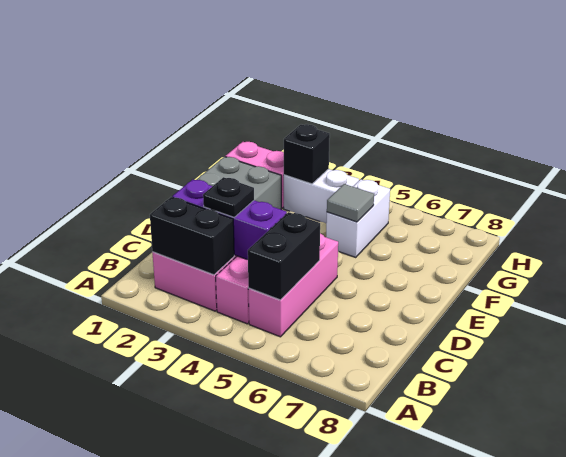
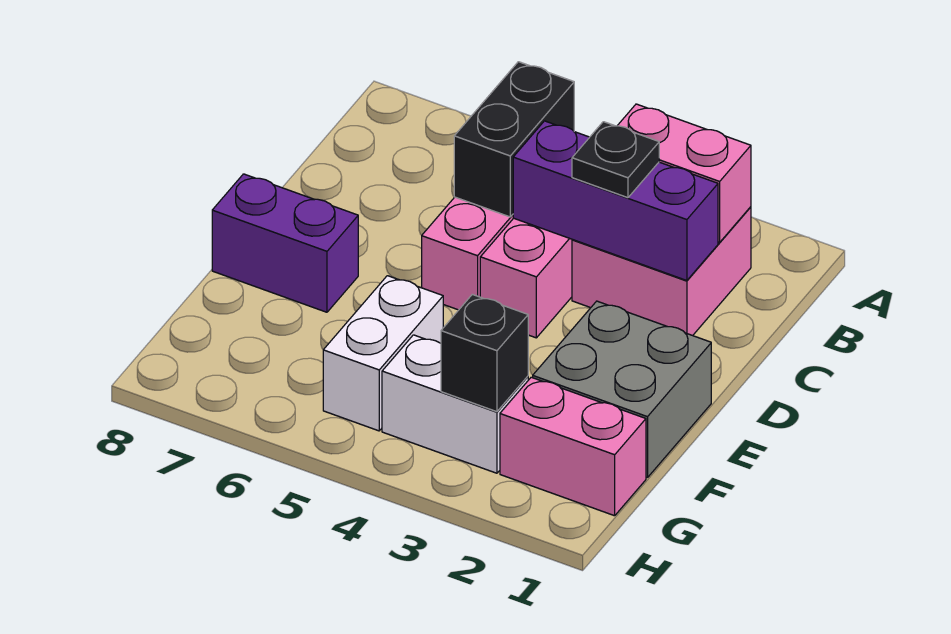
black brick B2:B3 level 2 -> pink brick B2:B3 level 2
none -> purple brick E7:E8 level 1
grey tile F5 level 2 -> none

